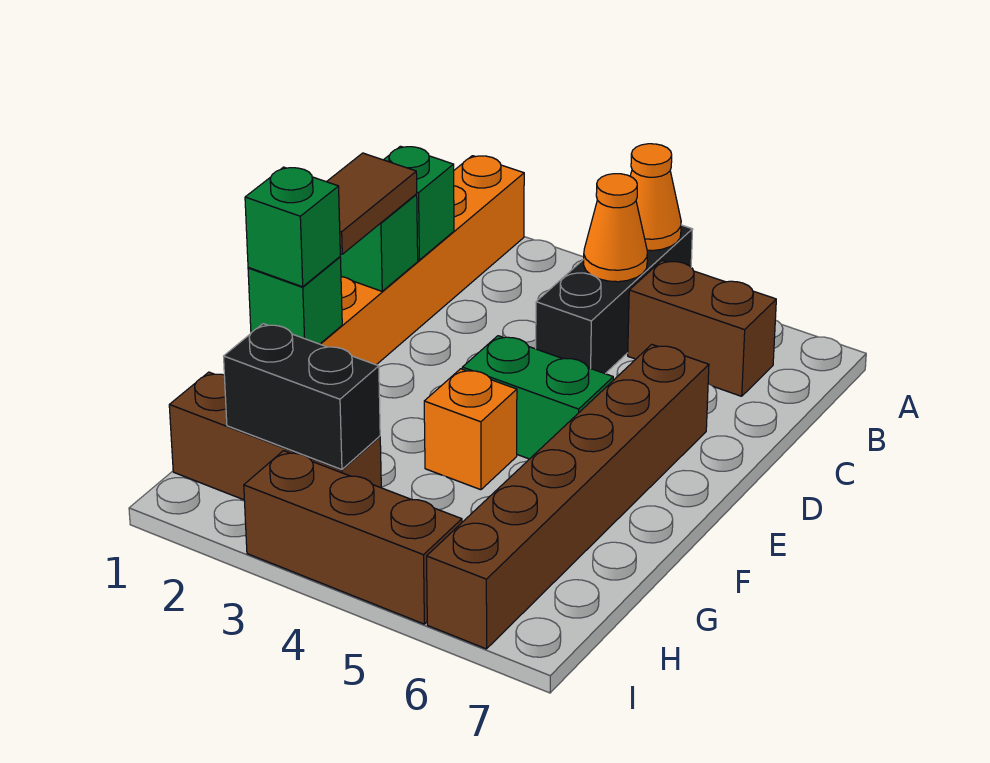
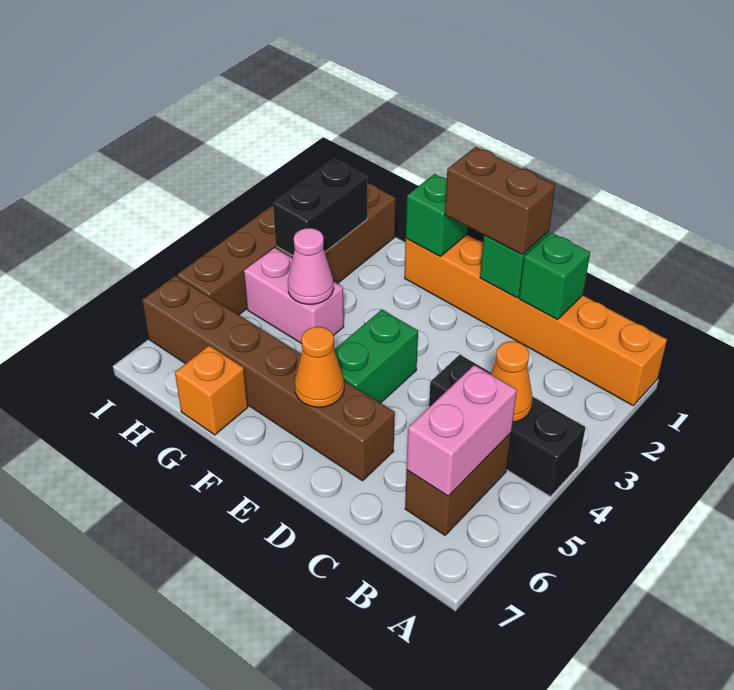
orange cone A4 level 2 -> orange cone E6 level 2
none -> pink brick B5:B6 level 2
brown tile D1:E1 level 3 -> brown brick D1:E1 level 3
green brick F1 level 3 -> none
orange brick F4 level 1 -> orange brick G7 level 1
none -> pink brick G4:H4 level 1
none -> pink cone G4 level 2

